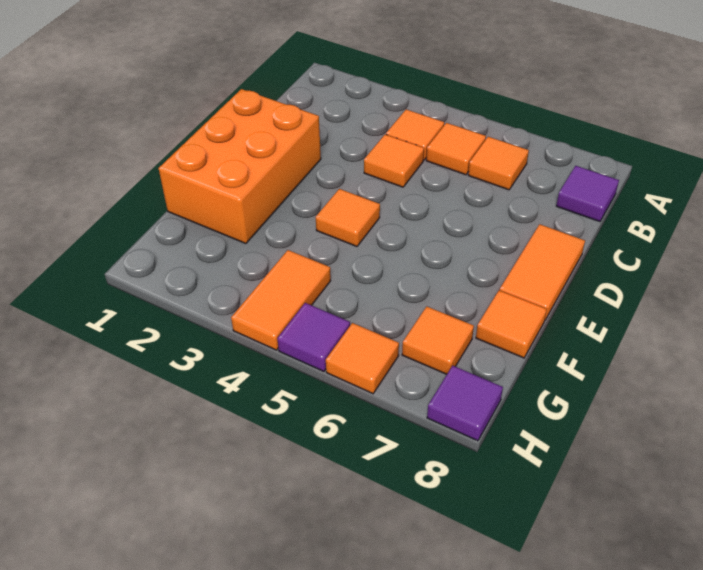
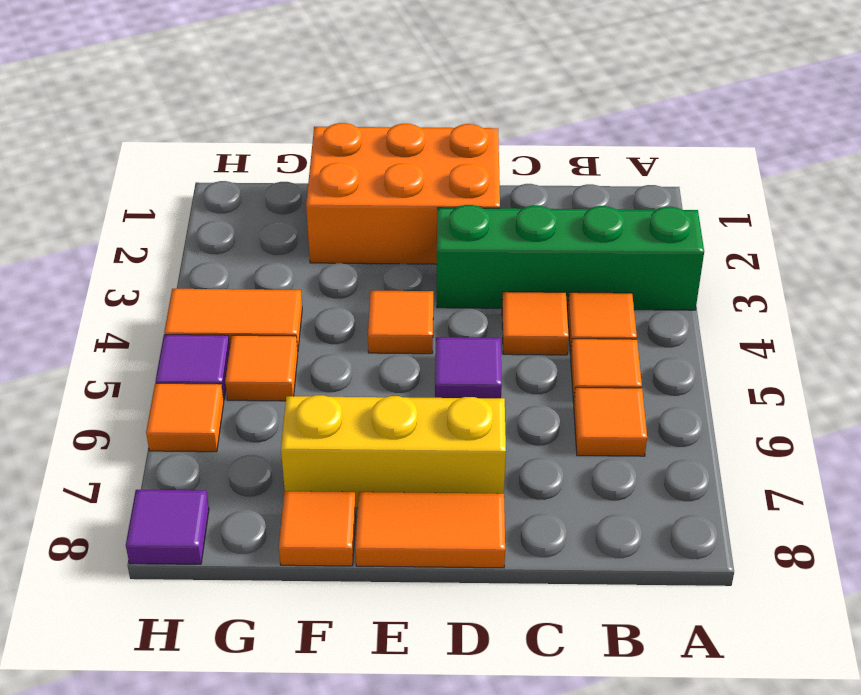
none -> green brick A3:D3 level 1
purple tile B8 level 1 -> purple tile D5 level 1
none -> yellow brick D7:F7 level 1
orange tile G7 level 1 -> orange tile G5 level 1

